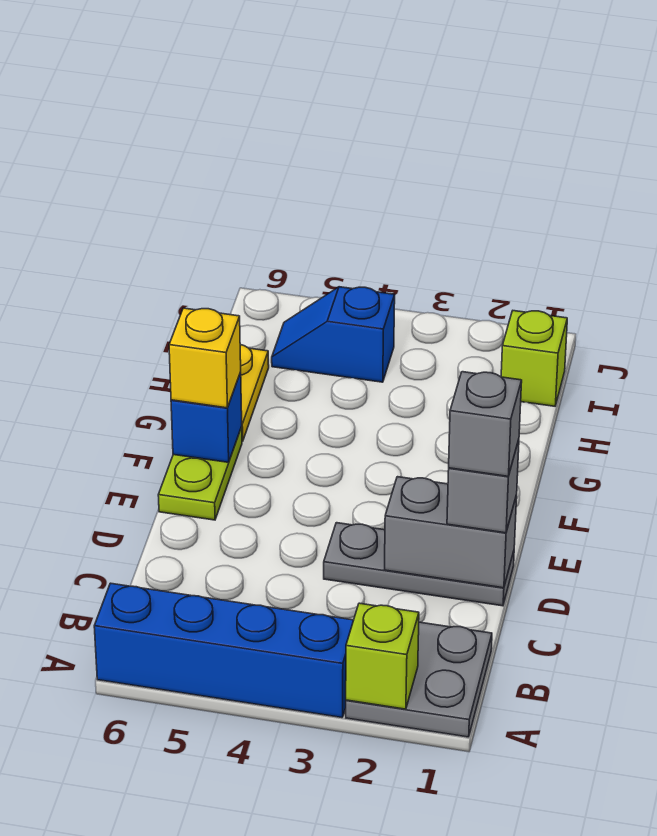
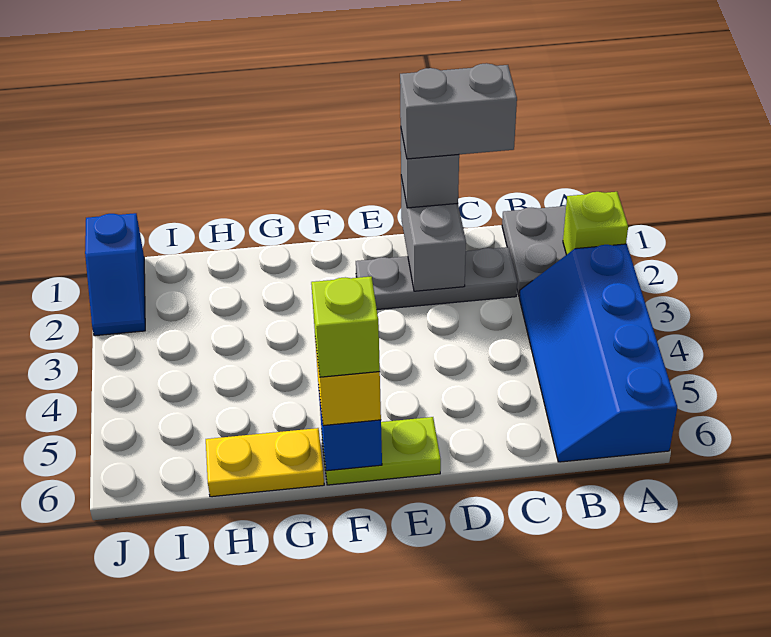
grey plate D1:D3 level 1 -> grey plate C2:E2 level 1
grey brick D1 level 4 -> grey brick C1:D1 level 4
lime brick I1 level 1 -> lime brick F6 level 4
blue slope I4:I5 level 1 top 4 -> blue slope J1:J2 level 1 top 1

